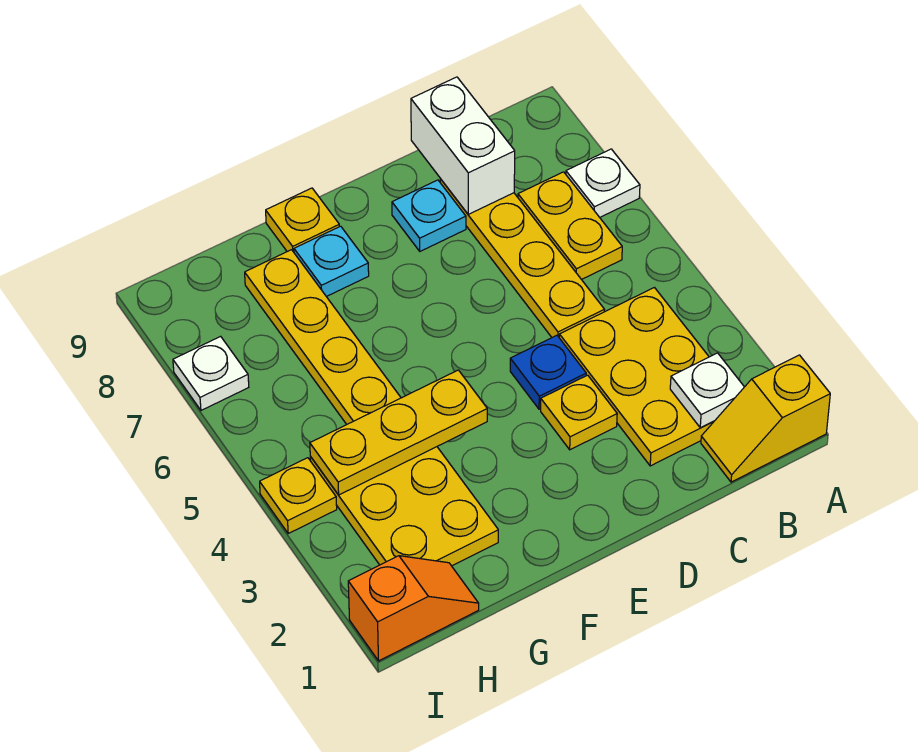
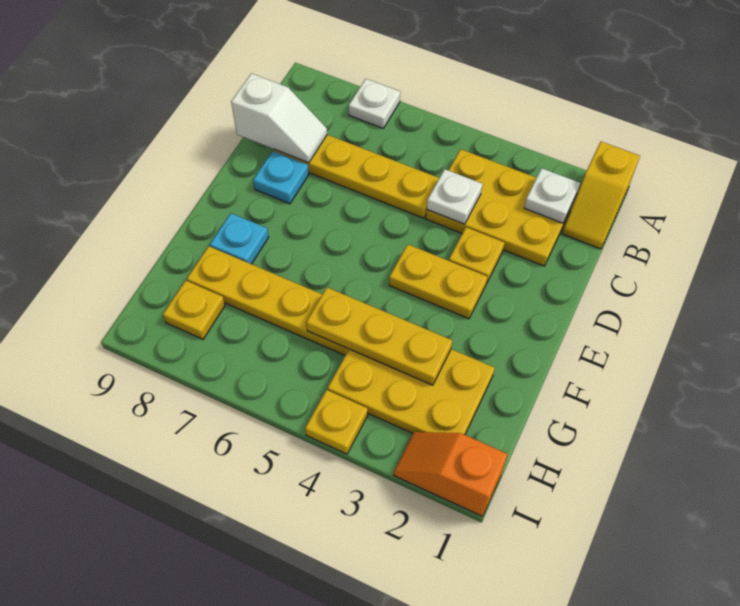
yellow plate B6:B7 level 1 -> yellow plate E3:E4 level 1
white brick C8:C9 level 2 -> white slope C8:C9 level 2 top 9
blue plate D4 level 1 -> none
yellow plate F4:H4 level 2 -> yellow plate G3:G5 level 2
yellow plate F9 level 1 -> yellow plate H8 level 1
orange slope H1:I1 level 1 top I -> orange slope I1:I2 level 1 top 1
white plate I7 level 1 -> white plate C4 level 2

